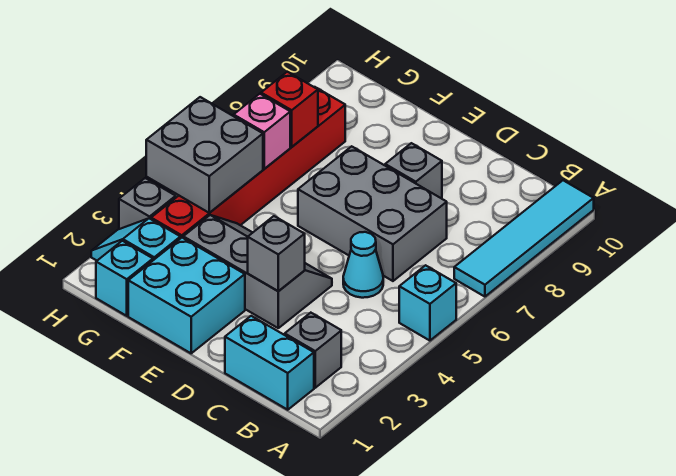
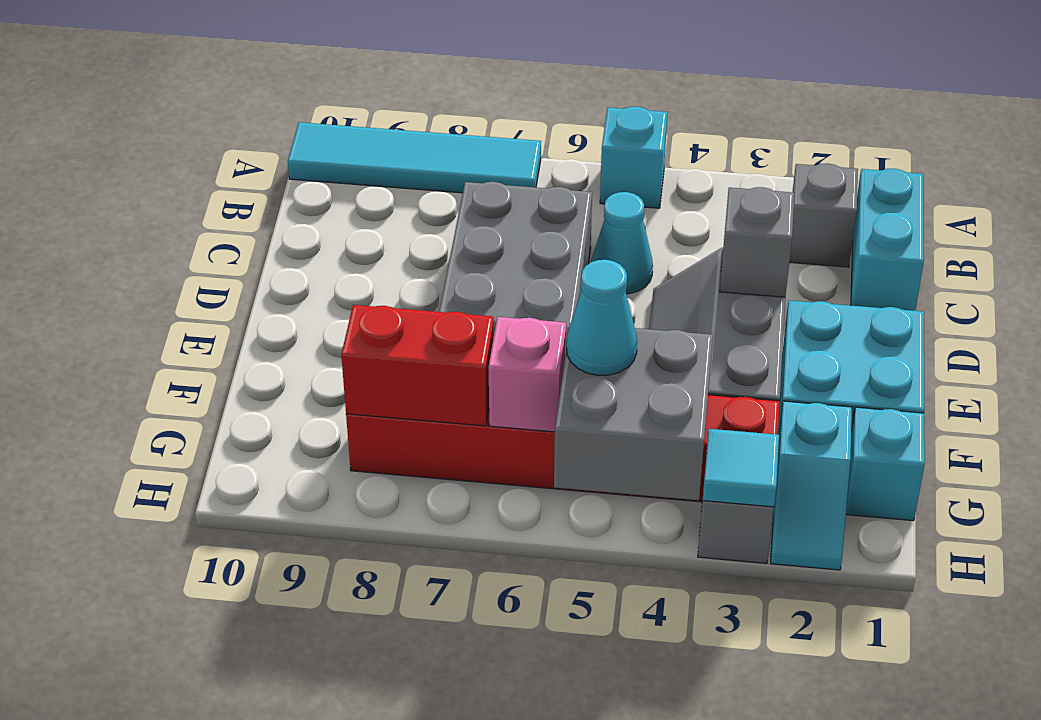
grey brick D8 level 1 -> none
none -> cyan cone G5 level 3
red brick G7 level 2 -> red brick G7:G8 level 2
none -> cyan tile H3 level 2

